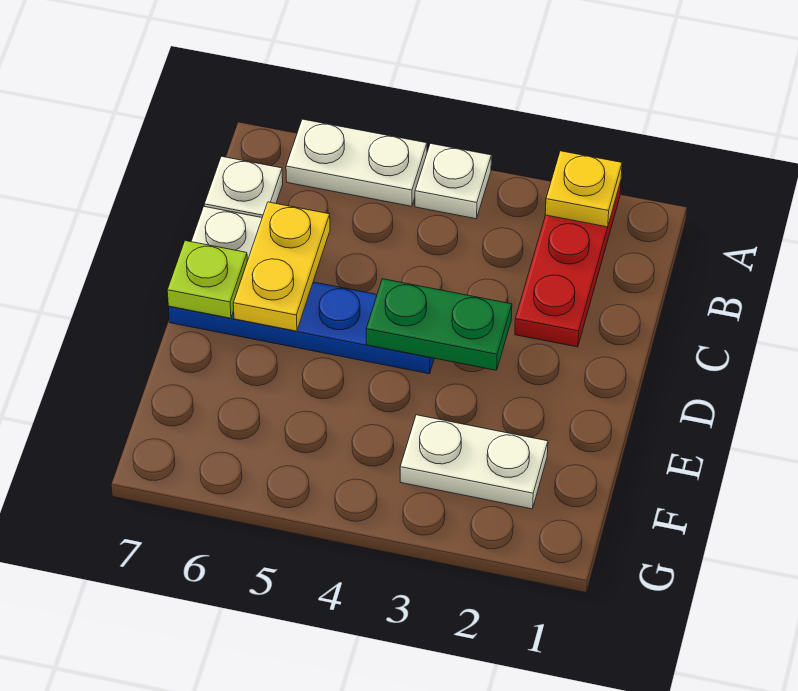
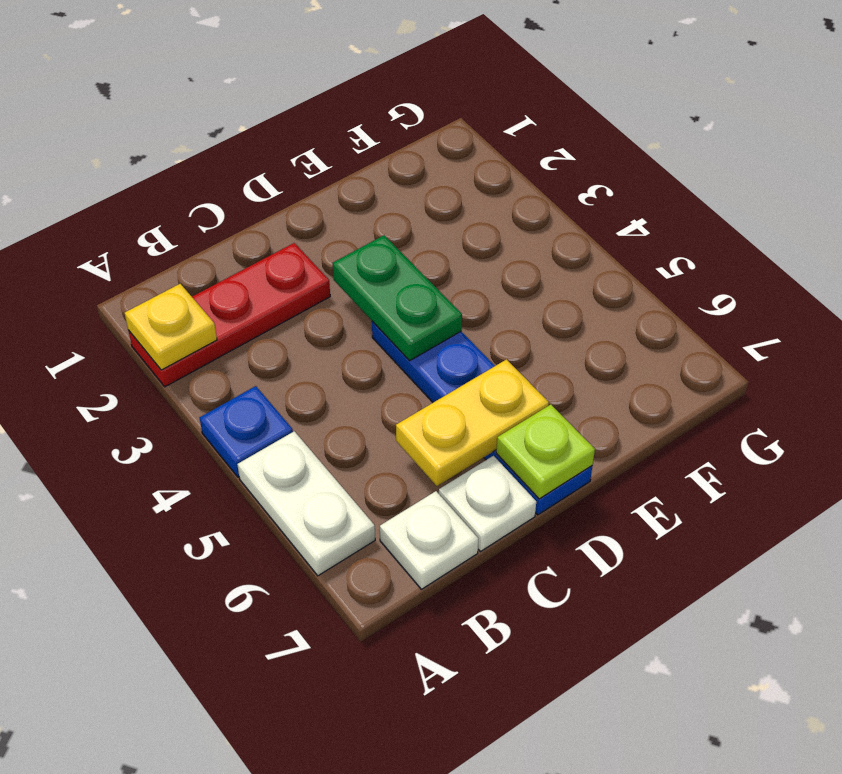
white plate A4 level 1 -> blue plate A4 level 1
white plate F2:F3 level 1 -> none

